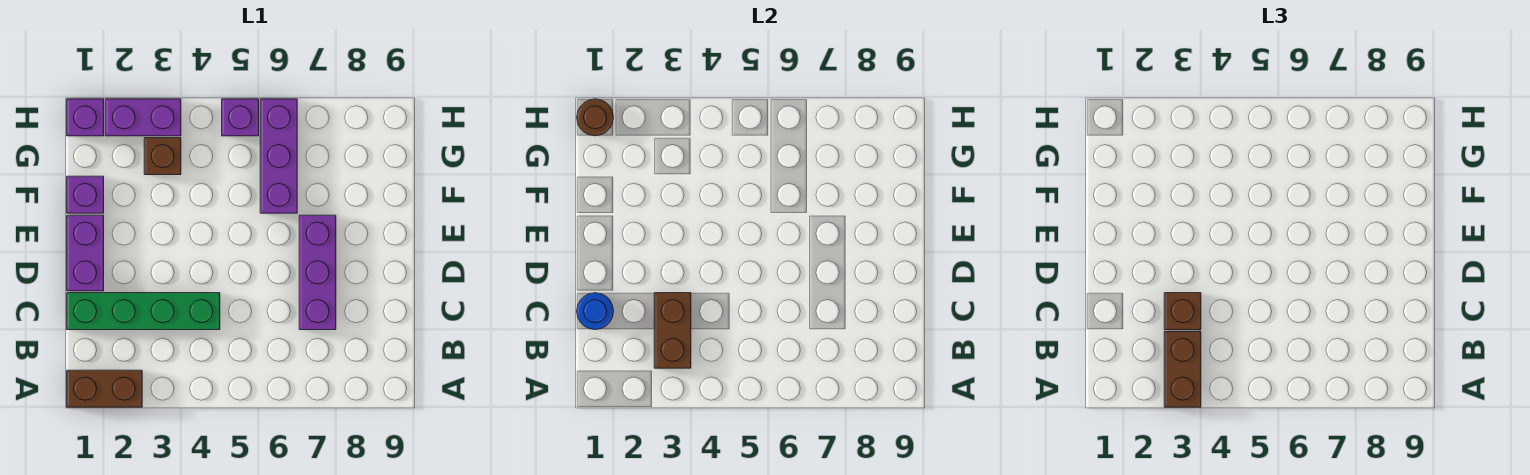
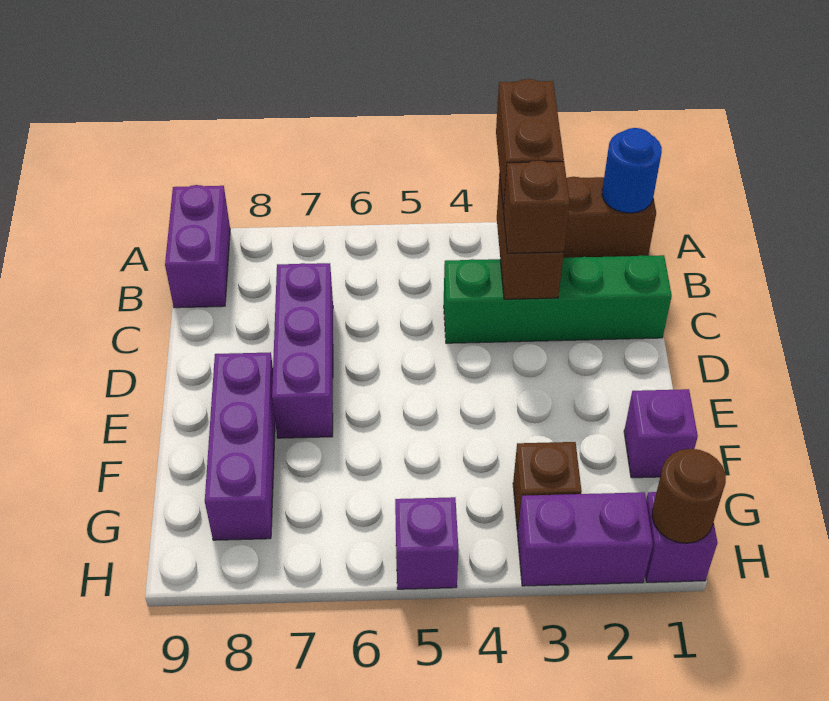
blue round brick C1 level 2 -> blue round brick A1 level 2
purple brick D1:E1 level 1 -> purple brick A9:B9 level 1
purple brick F6:H6 level 1 -> purple brick E8:G8 level 1

